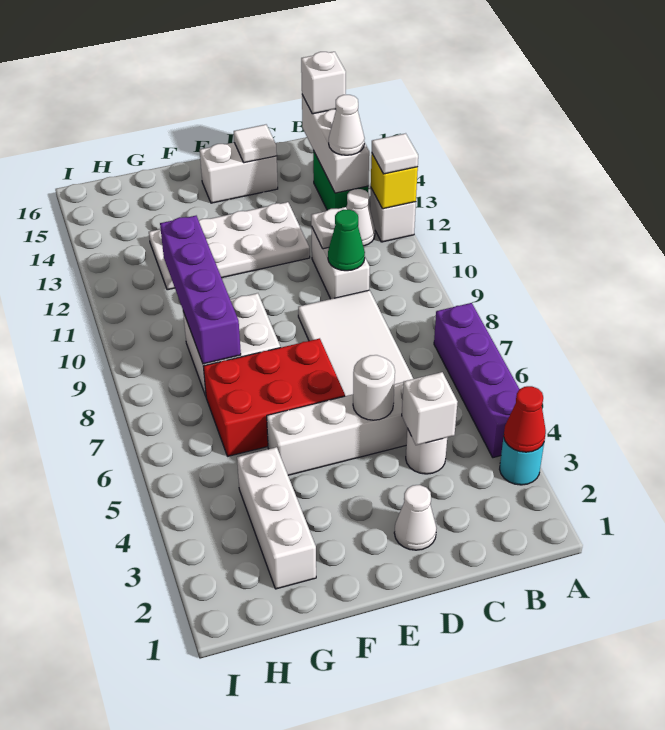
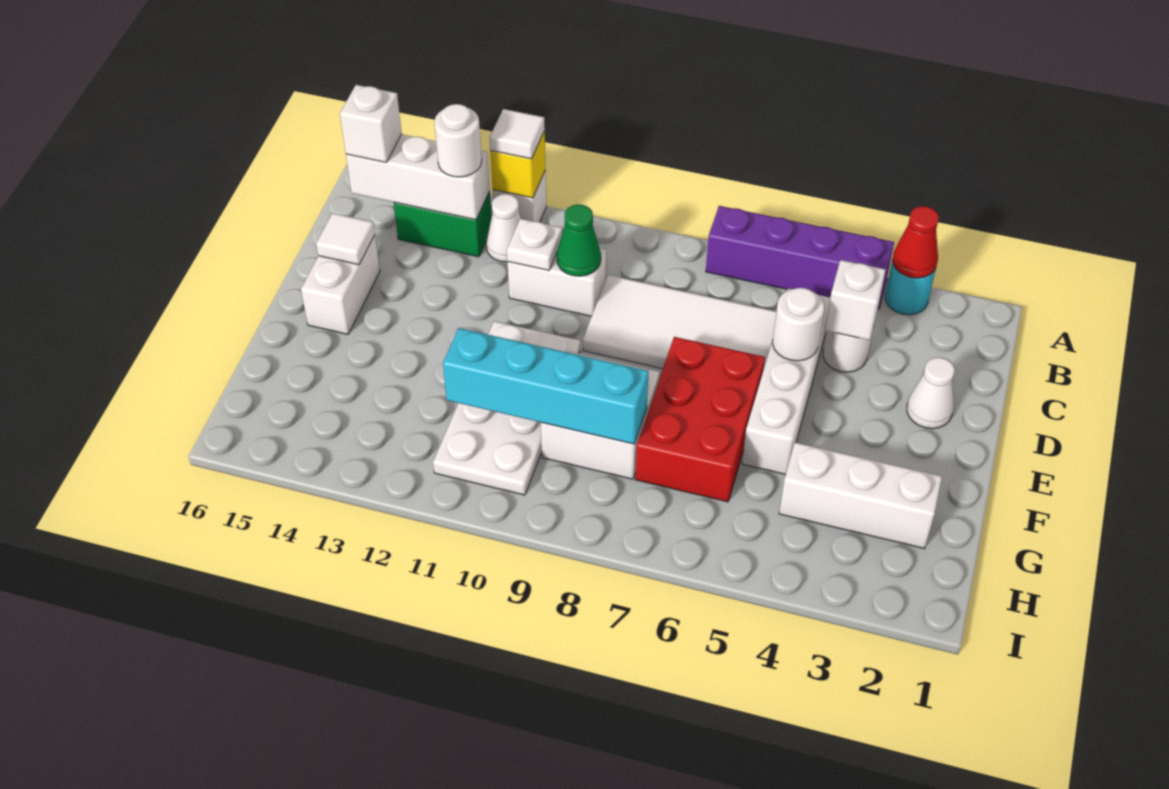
white cone B13 level 3 -> white round brick B13 level 3
white plate D12:G13 level 1 -> white plate E10:H11 level 1
purple brick G8:G11 level 2 -> cyan brick G8:G11 level 2

